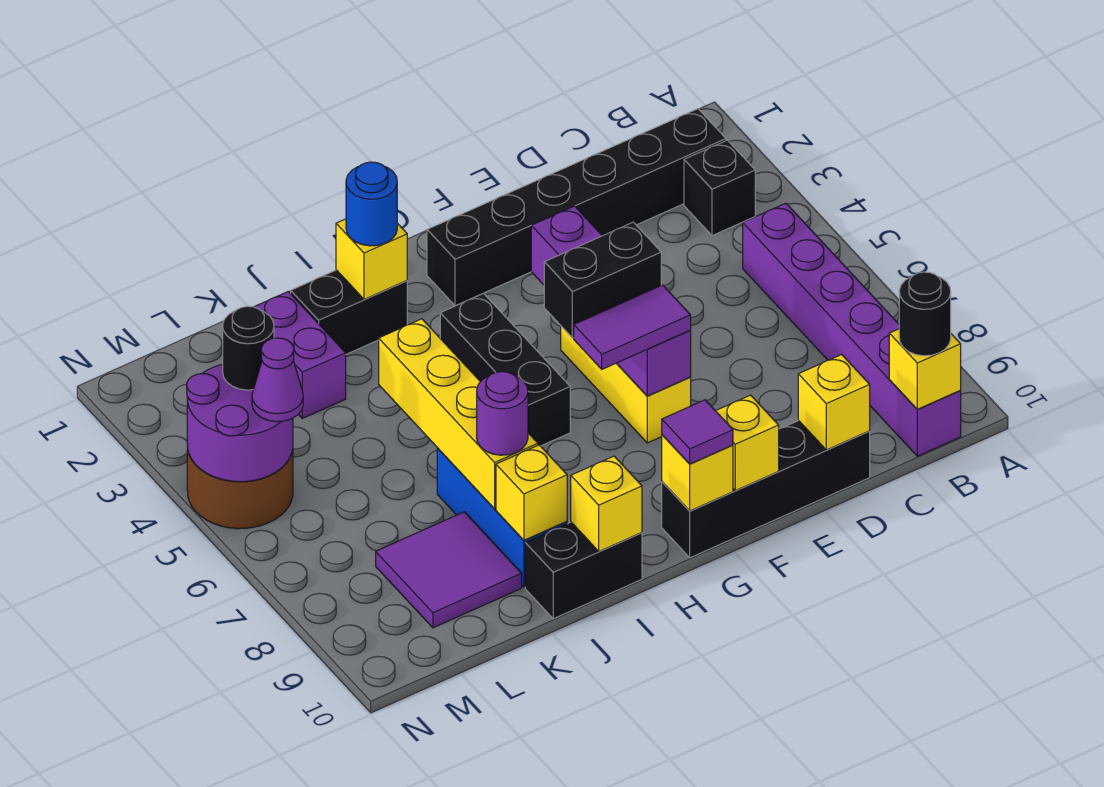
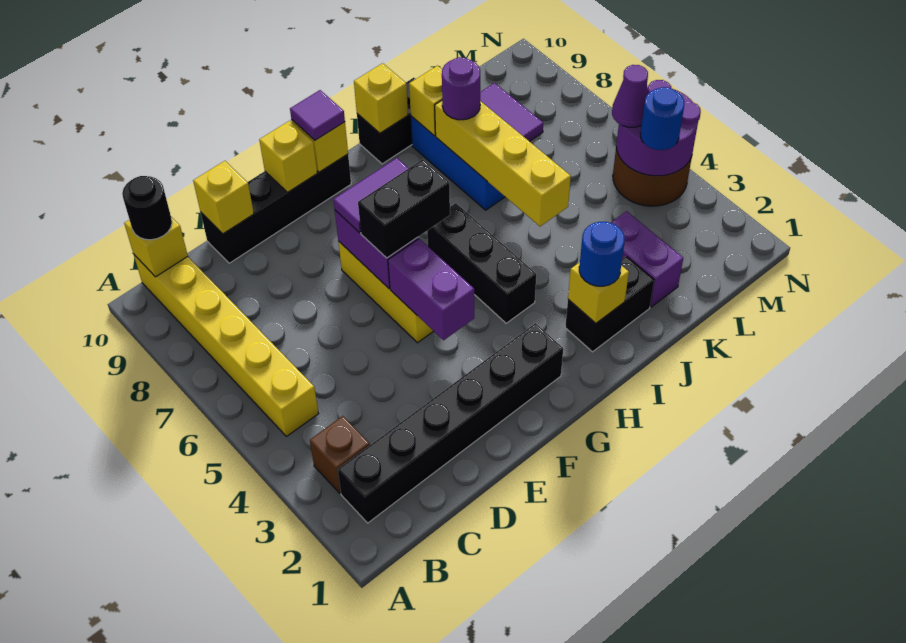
black brick B3 level 1 -> brown brick B3 level 1
purple brick B5:B10 level 1 -> yellow brick B5:B10 level 1
black round brick M4 level 3 -> blue round brick M4 level 3

